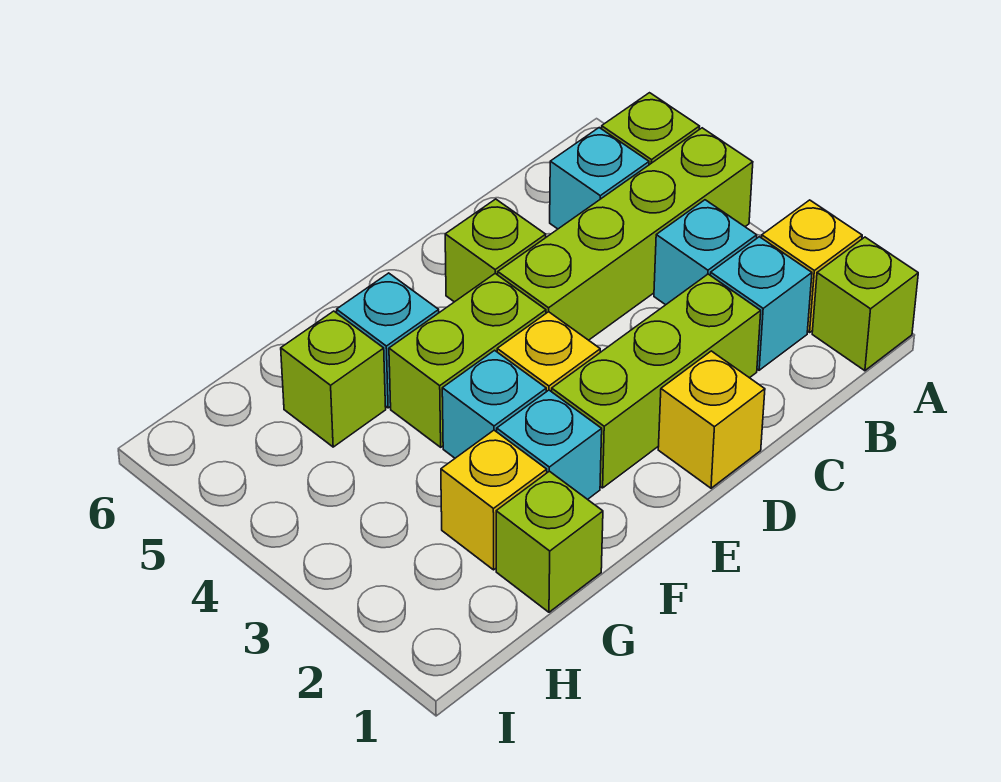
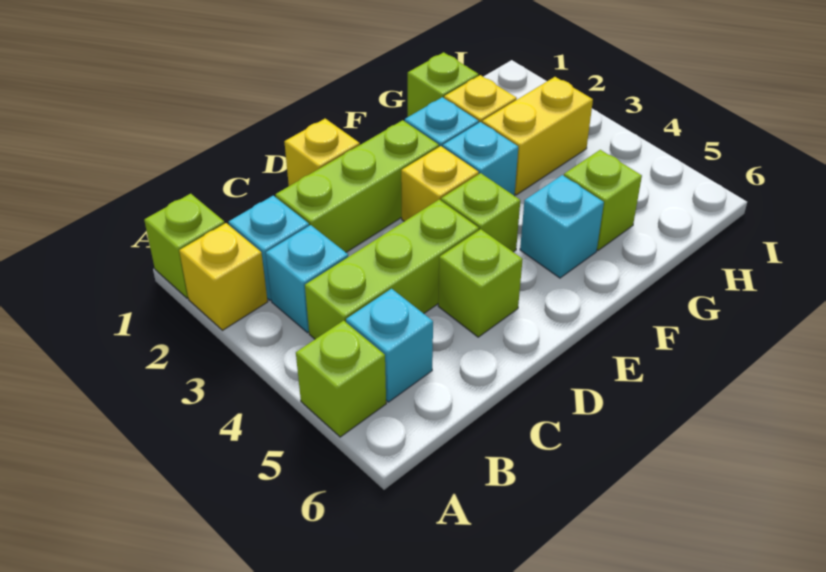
lime brick A4:D4 level 1 -> lime brick B4:D4 level 1
lime brick E4:F4 level 1 -> lime brick E4 level 1
none -> yellow brick G3:H3 level 1

